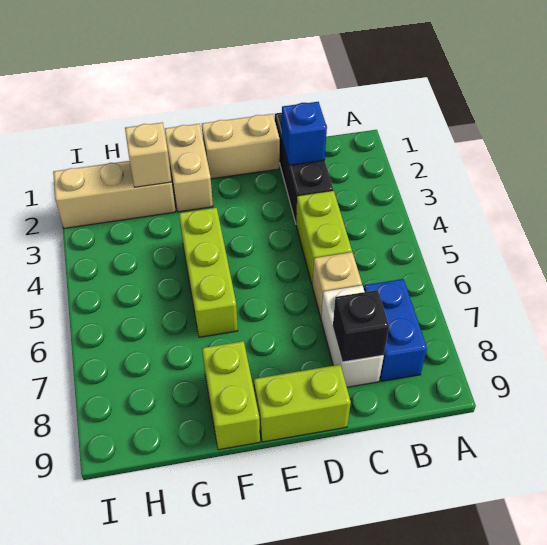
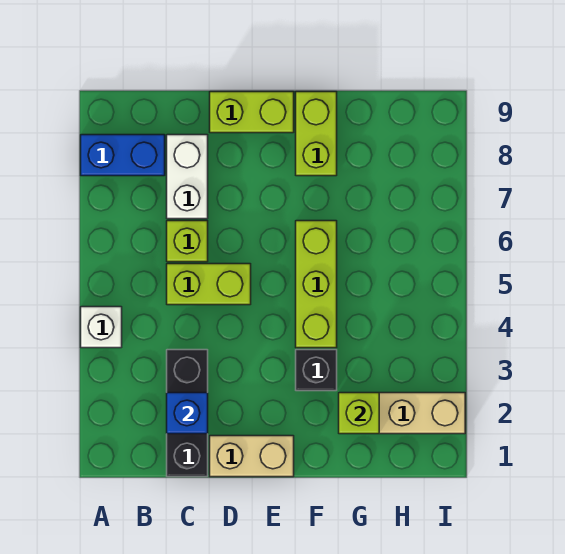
none -> white brick A4 level 1
blue brick B7:B8 level 1 -> blue brick A8:B8 level 1
lime brick C4:C5 level 1 -> lime brick C5:D5 level 1
tan brick C6 level 1 -> lime brick C6 level 1
black brick C8 level 2 -> black brick F3 level 1
tan brick F1:F2 level 1 -> none
tan brick G2 level 2 -> lime brick G2 level 2

